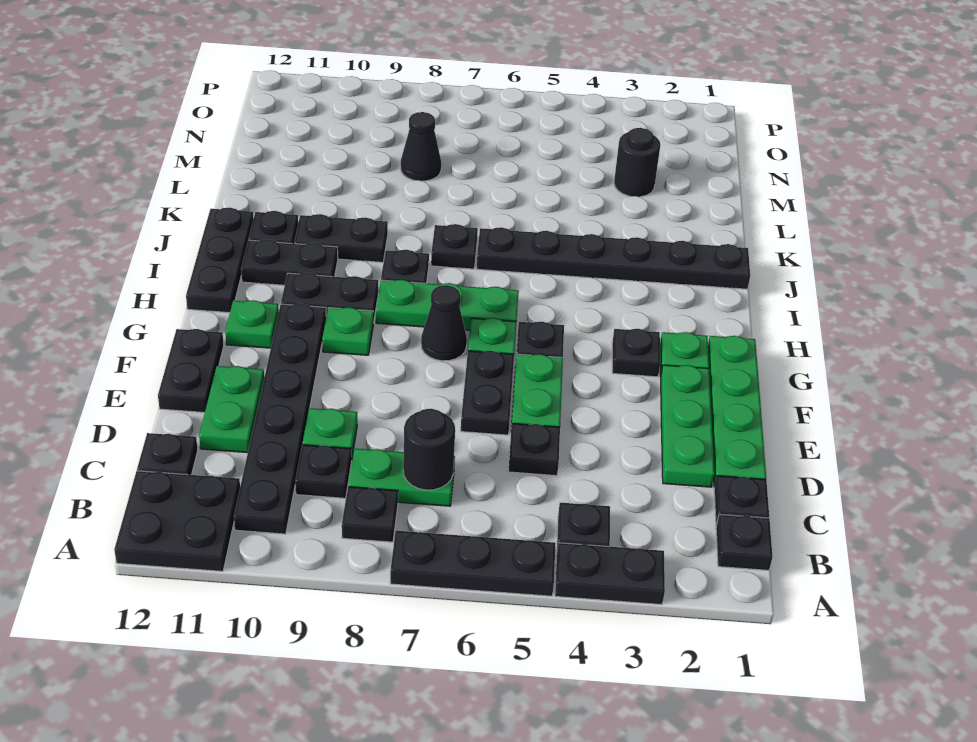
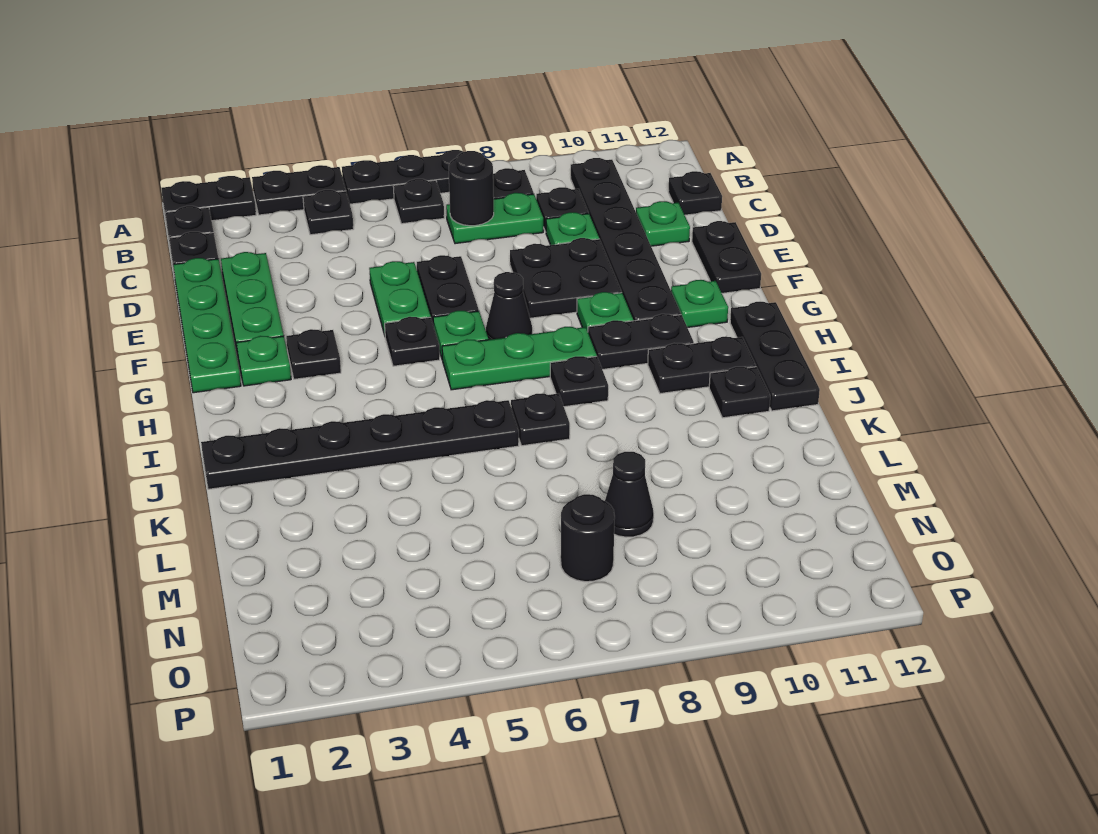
black plate A11:B12 level 1 -> black plate E8:F9 level 1
black plate D5 level 1 -> black plate B6 level 1
green plate D11:E11 level 1 -> green plate D11 level 1
black plate J9:J10 level 1 -> black plate A1:A2 level 1
black round brick M3 level 1 -> black round brick N7 level 1

